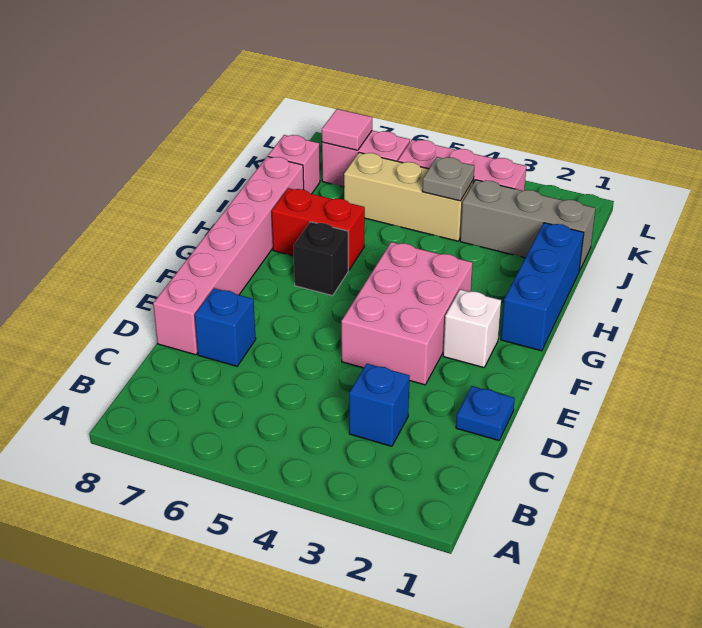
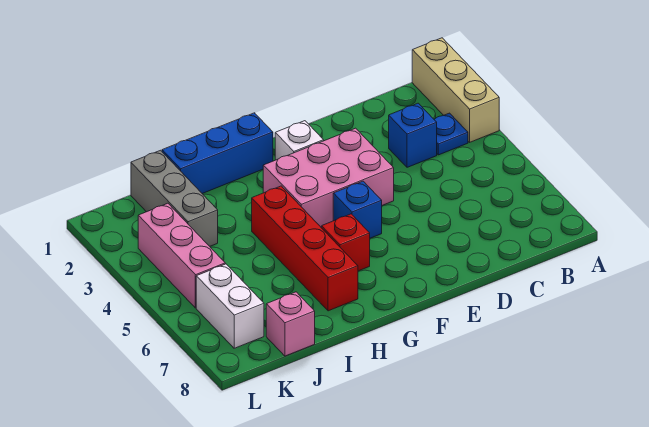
blue plate D1 level 1 -> blue plate B3 level 1
blue brick D7 level 1 -> blue brick F5 level 1
pink brick D8:I8 level 1 -> none
black brick G6 level 1 -> red brick G6 level 1
red brick H6:H7 level 1 -> red brick H4:H7 level 1
tan brick J4:J6 level 1 -> tan brick A1:A3 level 1
grey plate J4 level 2 -> none
pink brick K6:K7 level 1 -> white brick K6:K7 level 1
pink tile K7 level 2 -> none

